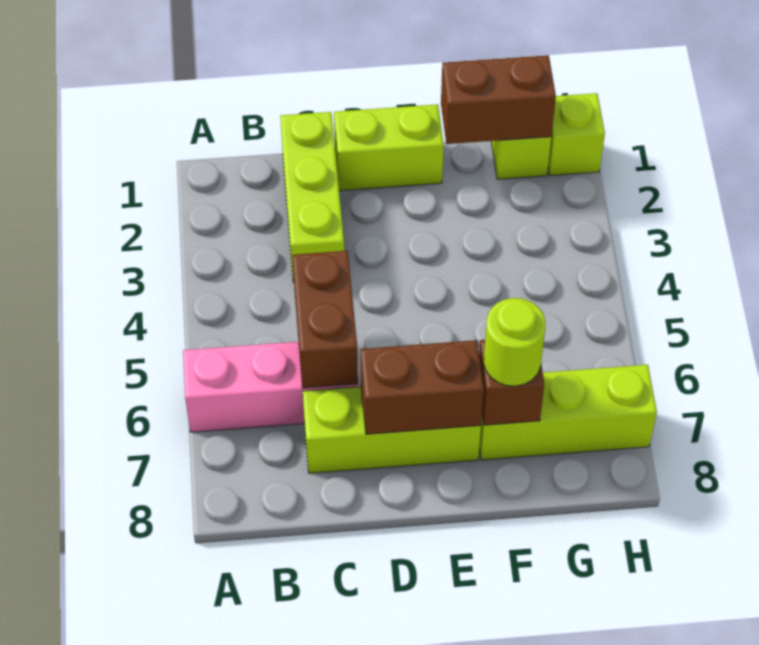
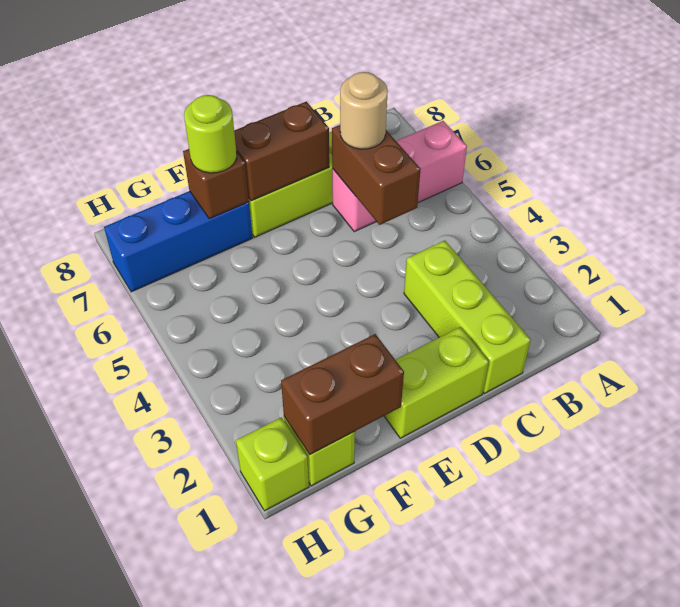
none -> tan round brick C6 level 3
lime brick F7:H7 level 1 -> blue brick F7:H7 level 1

